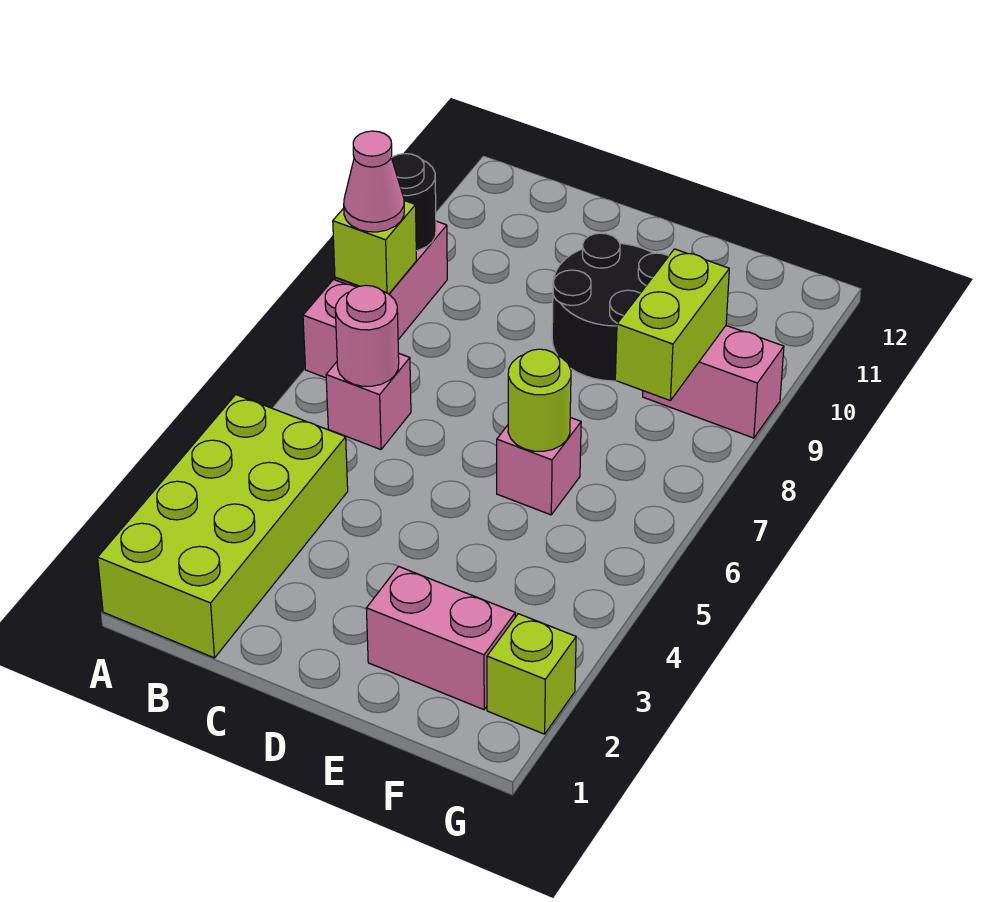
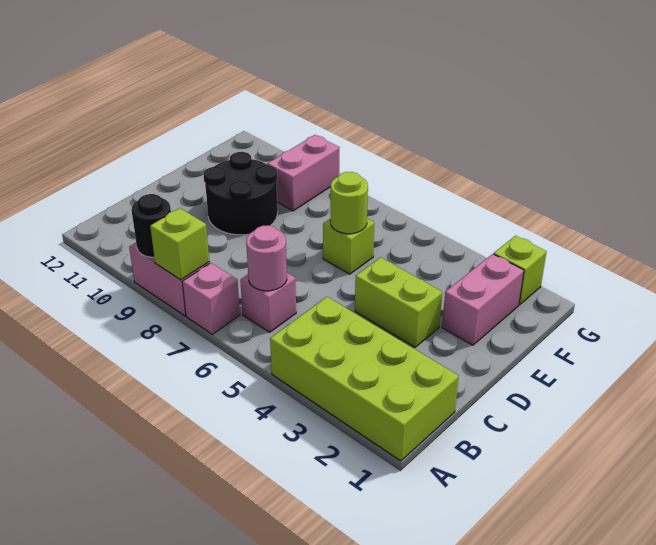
pink cone A8 level 3 -> none
pink brick E6 level 1 -> lime brick E6 level 1
lime brick F8:F9 level 2 -> lime brick D3:D4 level 1

